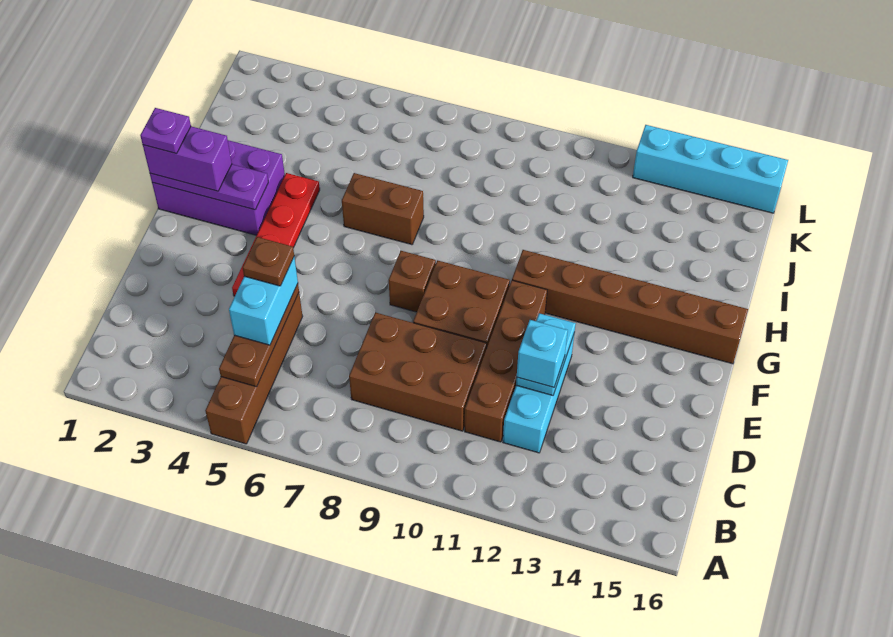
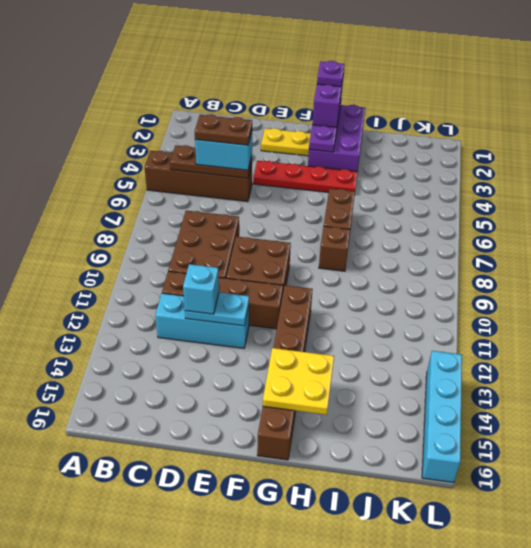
brown plate D5 level 4 -> brown plate C5:D5 level 4
none -> yellow plate E2:F2 level 1
brown brick F8 level 1 -> brown brick H8 level 1
none -> yellow plate G14:H15 level 2

